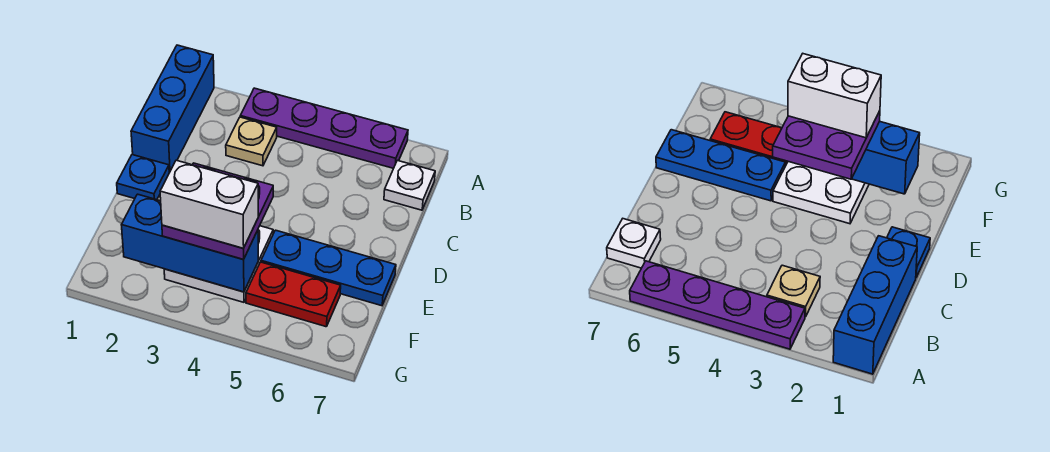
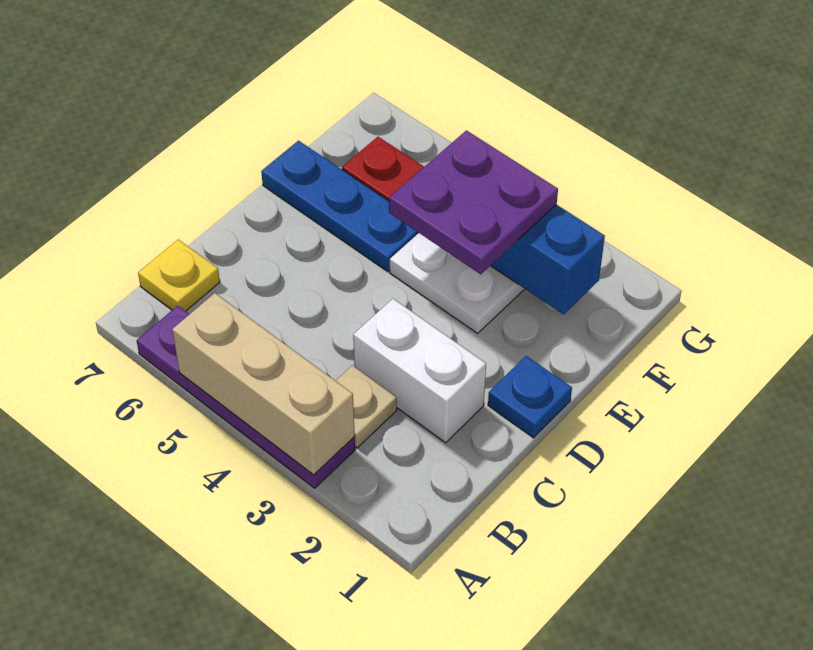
blue brick A1:C1 level 1 -> none
none -> tan brick A3:A5 level 2
white plate B7 level 1 -> yellow plate B7 level 1
white brick F3:F4 level 4 -> white brick C2:C3 level 1

